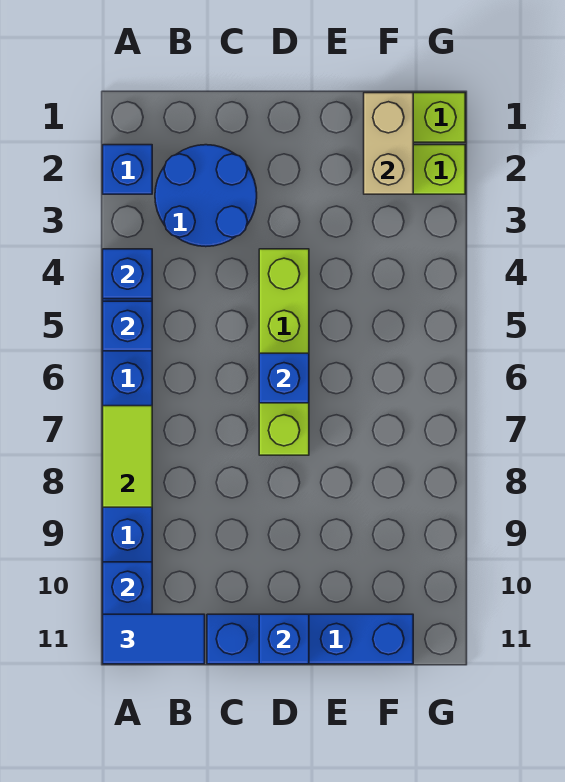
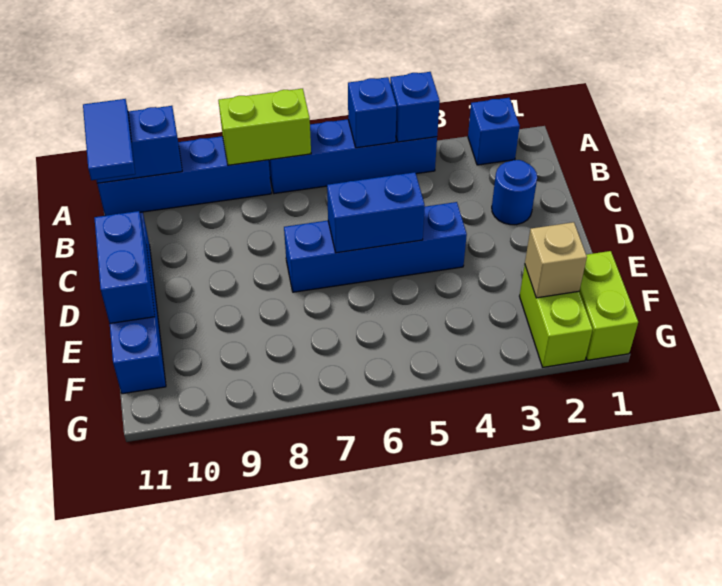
lime tile A7:A8 level 2 -> lime brick A7:A8 level 2
blue round brick B2:C3 level 1 -> blue round brick C2 level 1
lime brick D4:D7 level 1 -> blue brick D4:D7 level 1
blue brick D6 level 2 -> blue brick D5:D6 level 2
blue brick D11 level 2 -> blue brick D11:E11 level 2
tan brick F1:F2 level 2 -> tan brick F2 level 2

